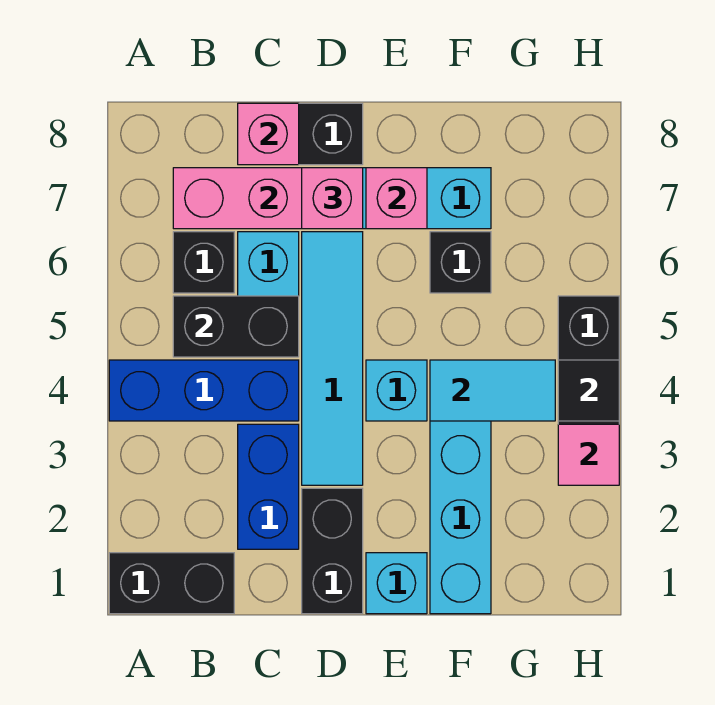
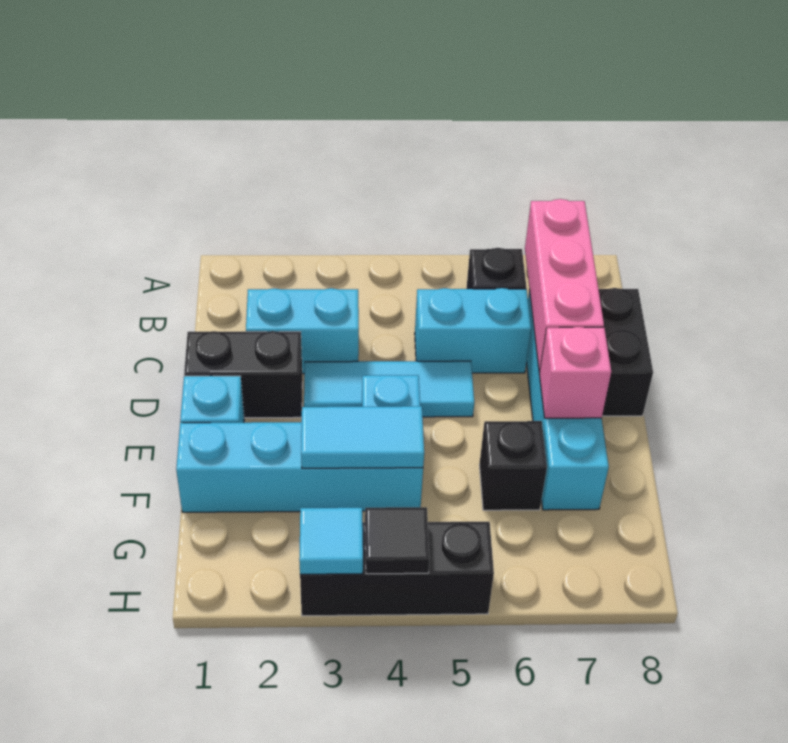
black brick A1:B1 level 1 -> none
blue brick A4:C4 level 1 -> none
black brick B5:C5 level 2 -> none
blue brick C2:C3 level 1 -> cyan brick C2:C3 level 1
pink brick C8 level 2 -> none
cyan tile D3:D6 level 1 -> cyan tile D3:D5 level 1
pink brick D7 level 3 -> none
cyan tile F4:G4 level 2 -> cyan tile F3:F4 level 2
pink tile H3 level 2 -> cyan tile H3 level 2

